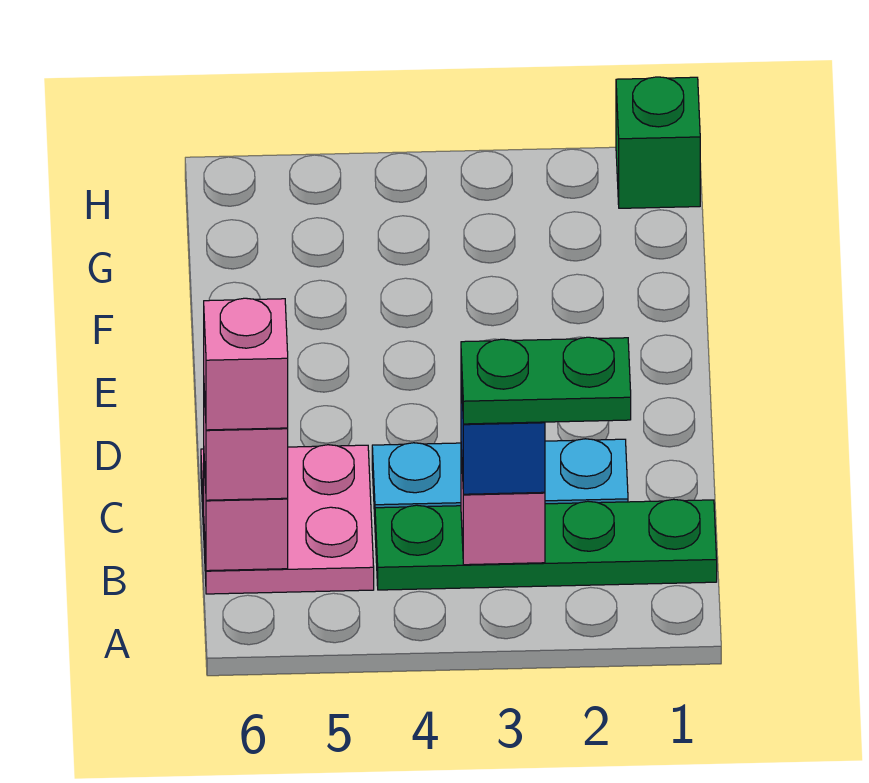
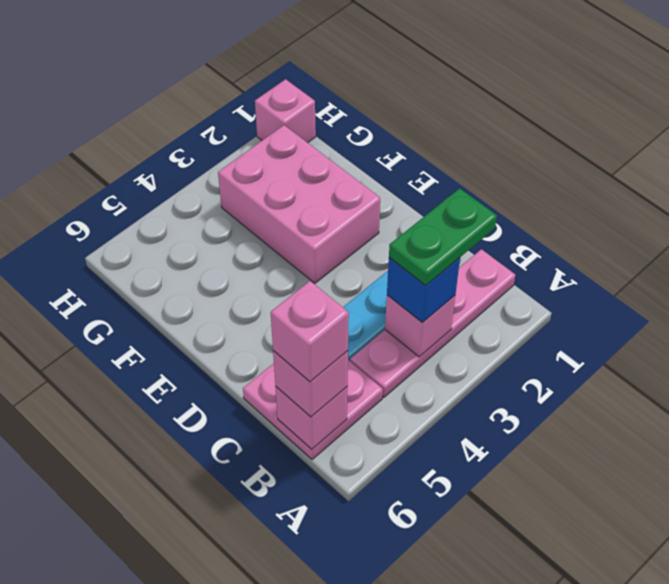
green plate B1:B4 level 1 -> pink plate B1:B4 level 1
none -> pink brick E2:G3 level 1
green brick H1 level 1 -> pink brick H1 level 1

